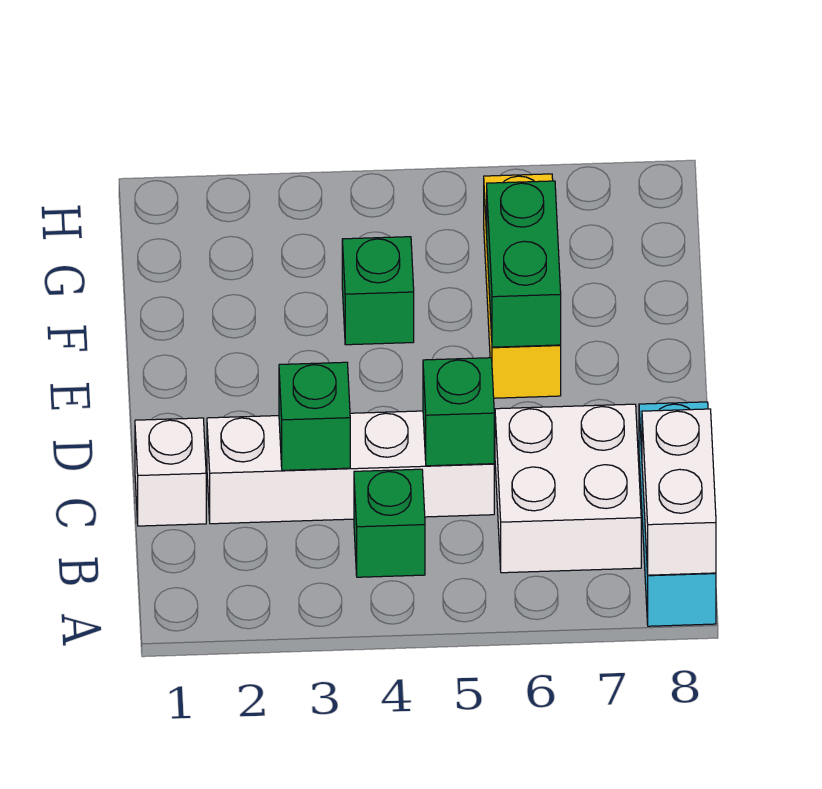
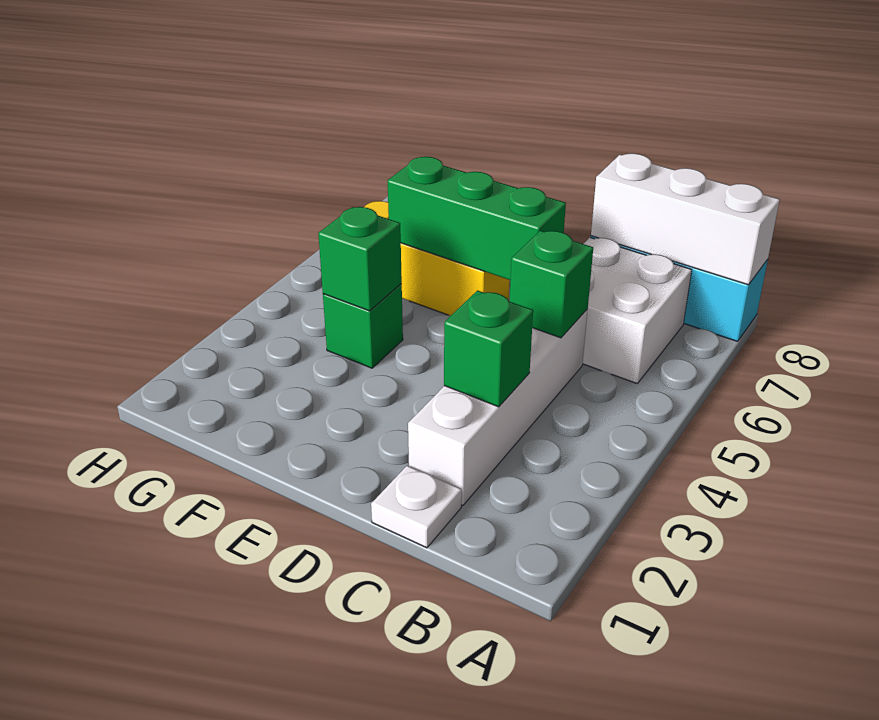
white brick A8:B8 level 2 -> white brick A8:C8 level 2
green brick B4 level 1 -> green brick F4 level 2
white brick C1 level 1 -> white plate C1 level 1
green brick E6:F6 level 2 -> green brick D6:F6 level 2

